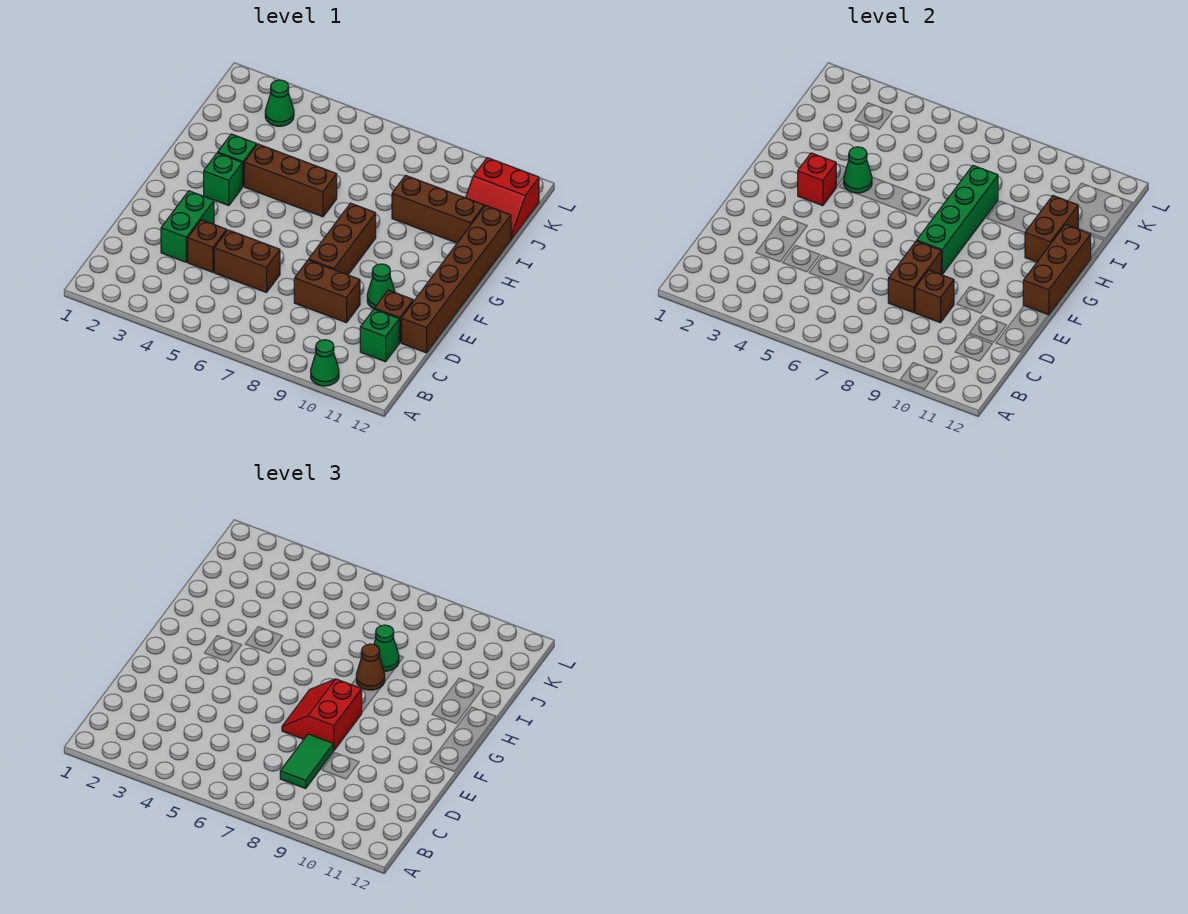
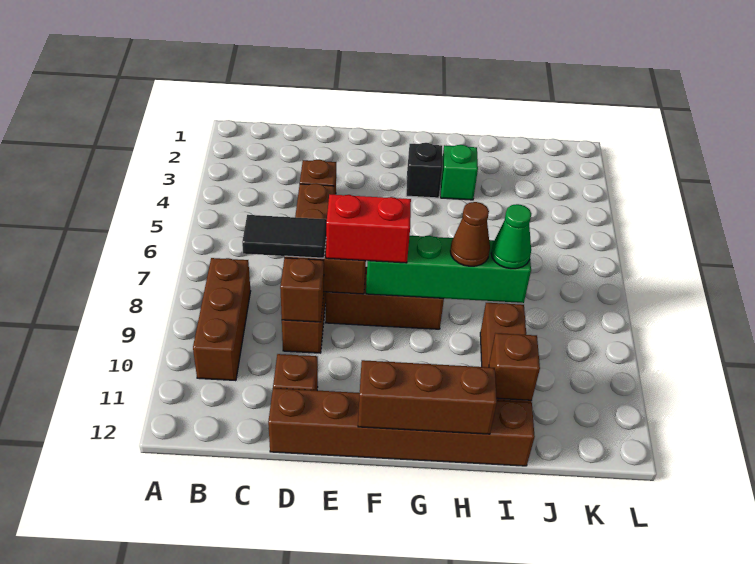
green cone A10 level 1 -> none
green tile C8:D8 level 3 -> black tile C8:D8 level 3
green brick C11 level 1 -> none
green brick D3:E3 level 1 -> none
green cone E10 level 1 -> none
green brick G3 level 1 -> black brick G3 level 1
red brick G3 level 2 -> none
brown brick H4:H6 level 1 -> brown brick B8:B10 level 1
green cone H4 level 2 -> none
brown brick H11:I11 level 2 -> brown brick I11 level 2
red slope J11:K12 level 1 top K -> none
green cone K3 level 1 -> none

